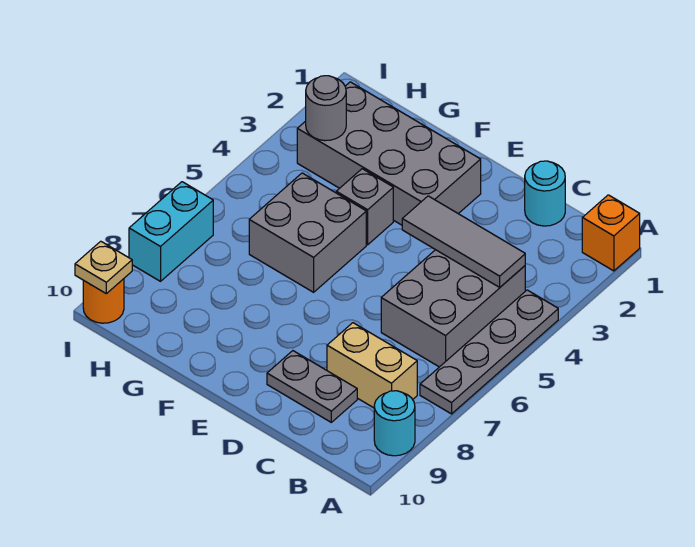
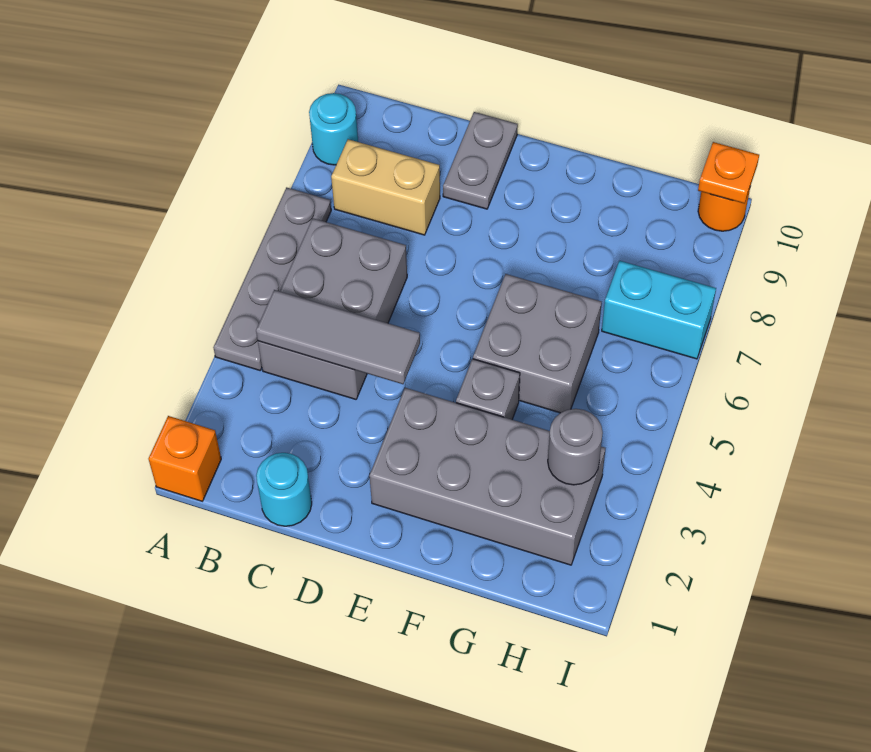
grey plate C9:D9 level 1 -> grey plate D9:D10 level 1
cyan brick I7:I8 level 1 -> cyan brick H7:I7 level 1
tan plate I10 level 2 -> orange plate I10 level 2

